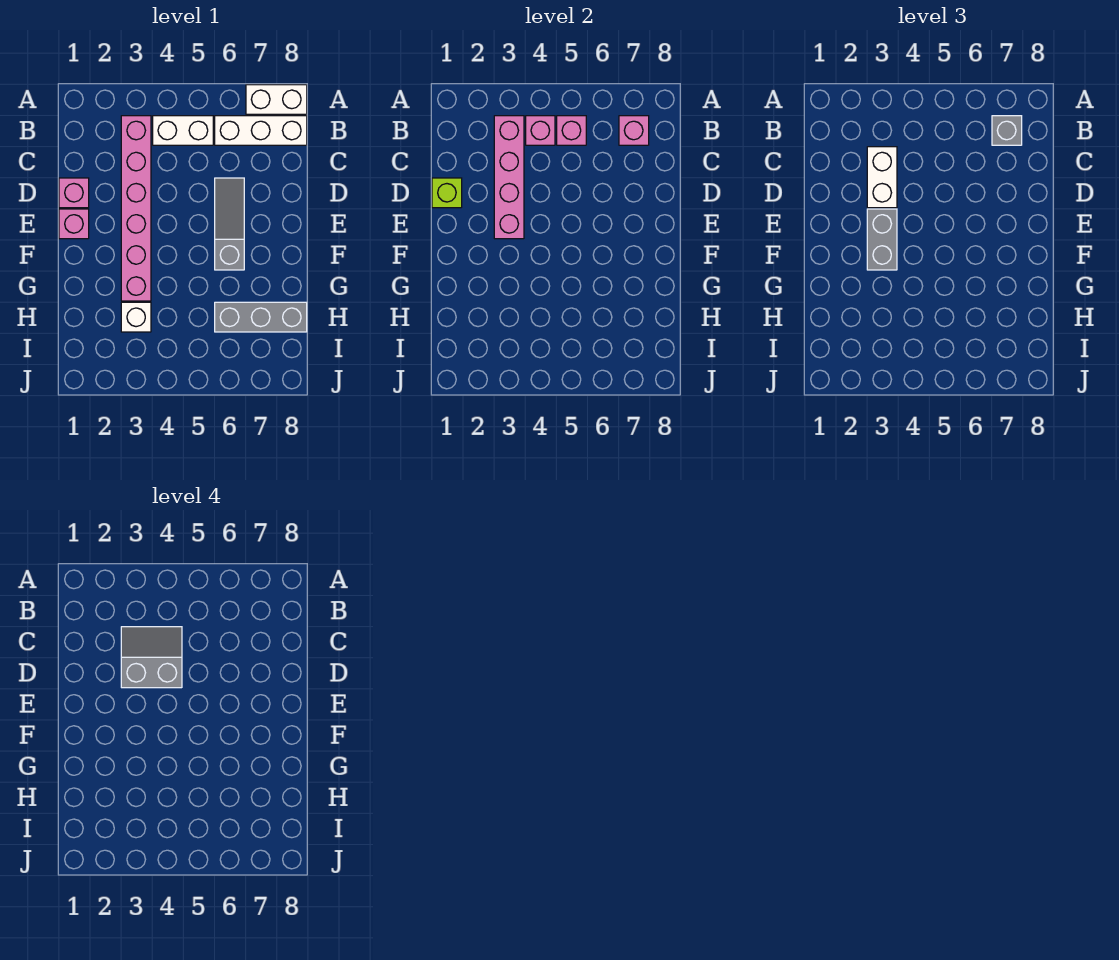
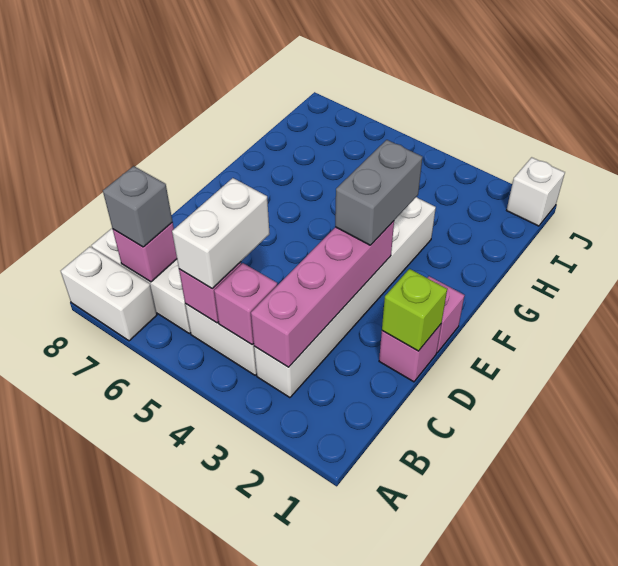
pink brick B3:G3 level 1 -> white brick B3:G3 level 1
white brick C3:D3 level 3 -> white brick B5:C5 level 3
grey slope C3:D4 level 4 top D -> none
grey slope D6:F6 level 1 top F -> none
white brick H3 level 1 -> white brick J1 level 1
grey brick H6:H8 level 1 -> none

